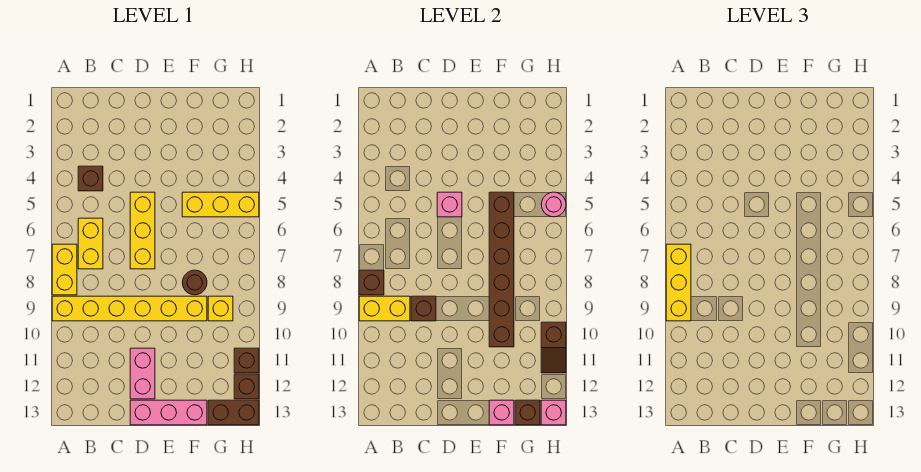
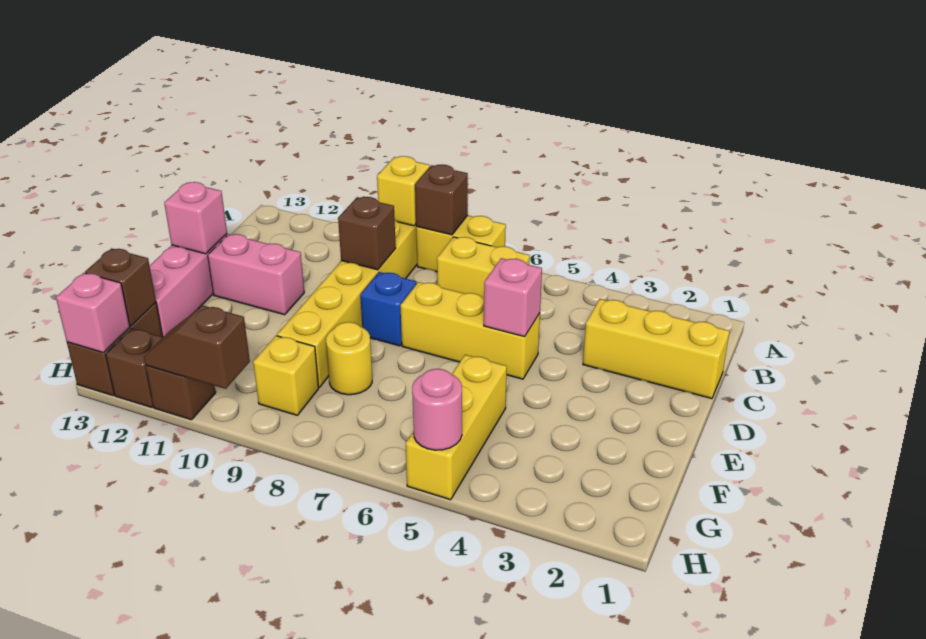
yellow brick A7:A9 level 3 -> yellow brick C1:C3 level 1
yellow brick A9:B9 level 2 -> yellow brick A9 level 2
brown brick B4 level 1 -> none
none -> blue brick D8 level 1
brown brick F5:F10 level 2 -> none
brown round brick F8 level 1 -> yellow round brick F8 level 1
pink brick F13 level 2 -> pink brick D13 level 2

